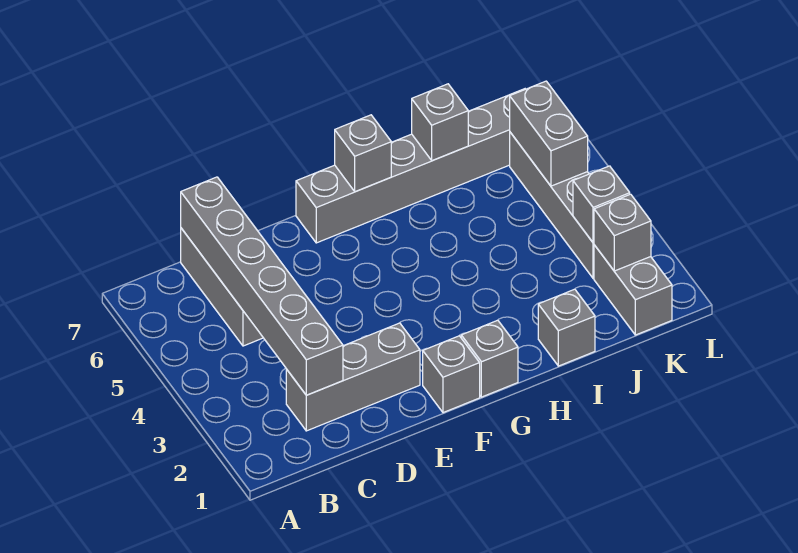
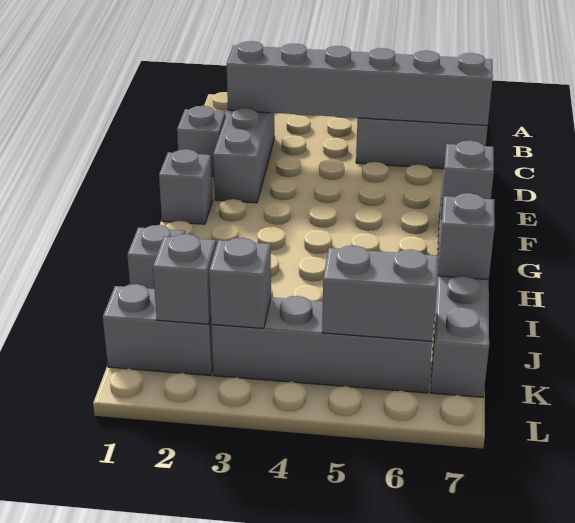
grey brick G1 level 1 -> grey brick D1 level 1

